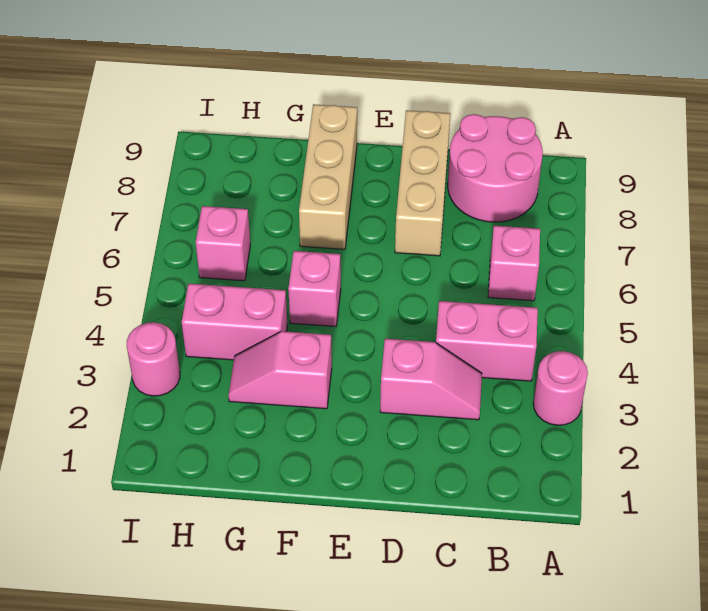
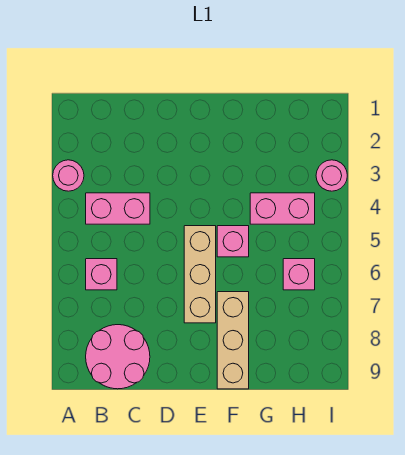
pink slope C3:D3 level 1 top D -> none
tan brick D7:D9 level 1 -> tan brick E5:E7 level 1
pink slope F3:G3 level 1 top F -> none

